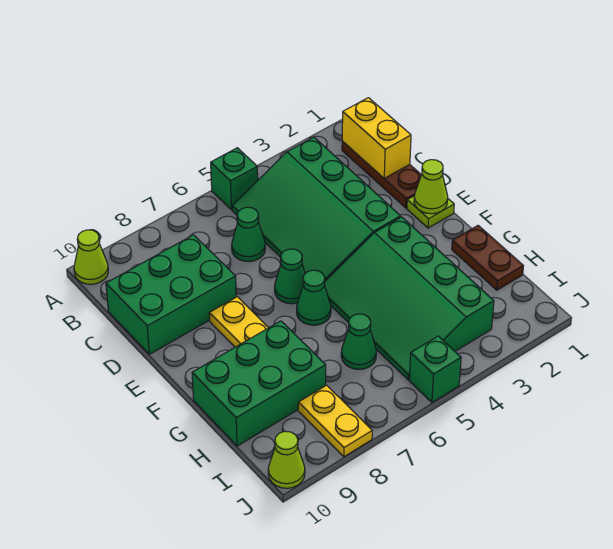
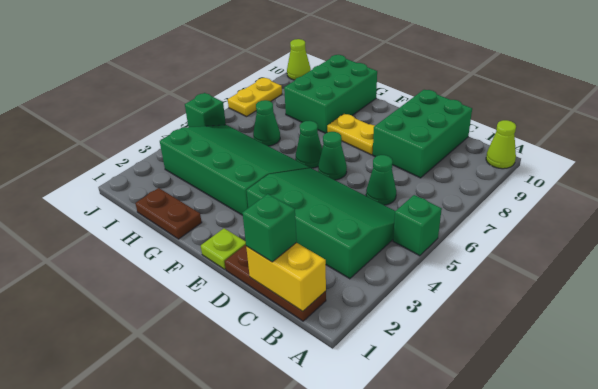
none -> green brick C1 level 3
lime cone E1 level 2 -> none
yellow plate I8:J8 level 1 -> yellow plate J7:J8 level 1

